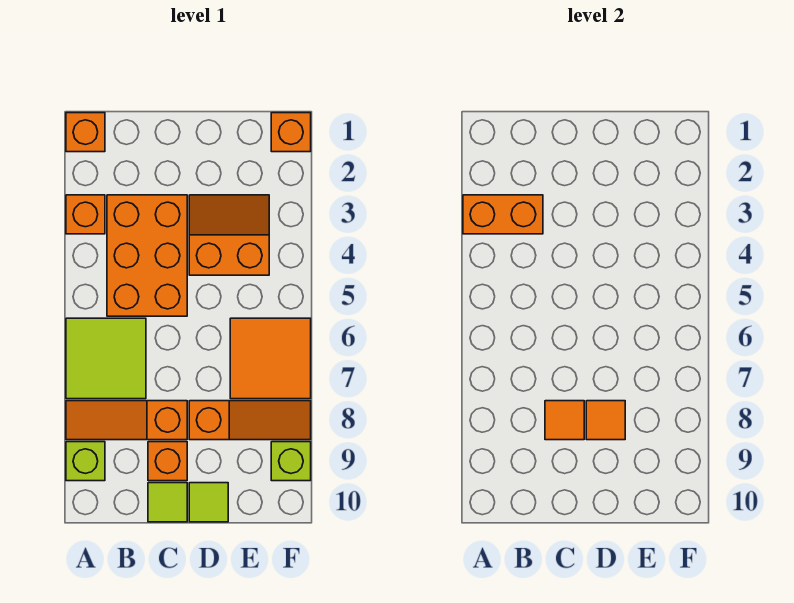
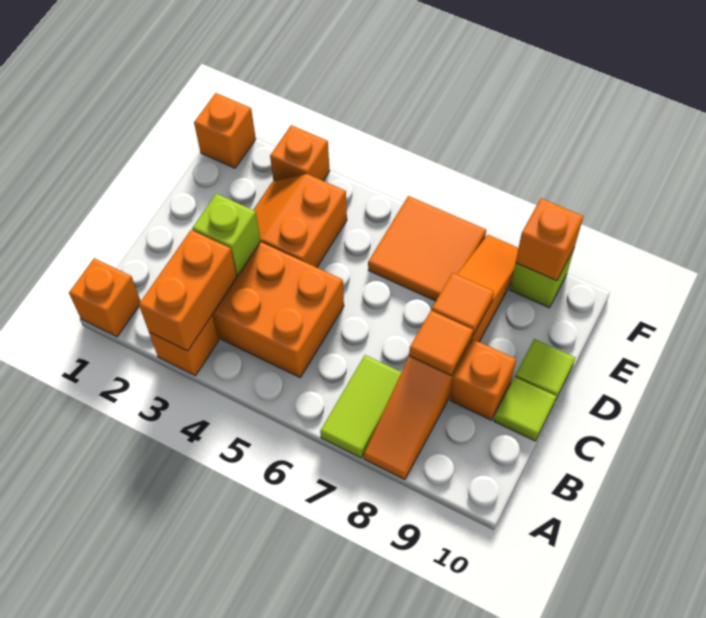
lime tile A6:B7 level 1 -> lime tile A7:B7 level 1
lime brick A9 level 1 -> lime brick C3 level 2
none -> orange brick F3 level 1
none -> orange brick F9 level 2

